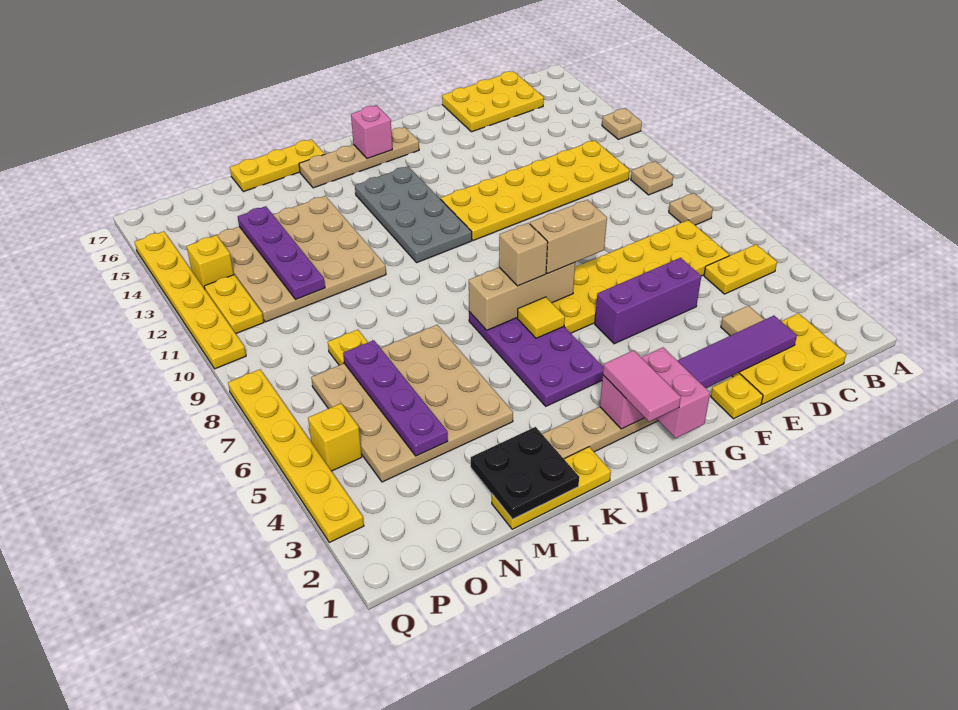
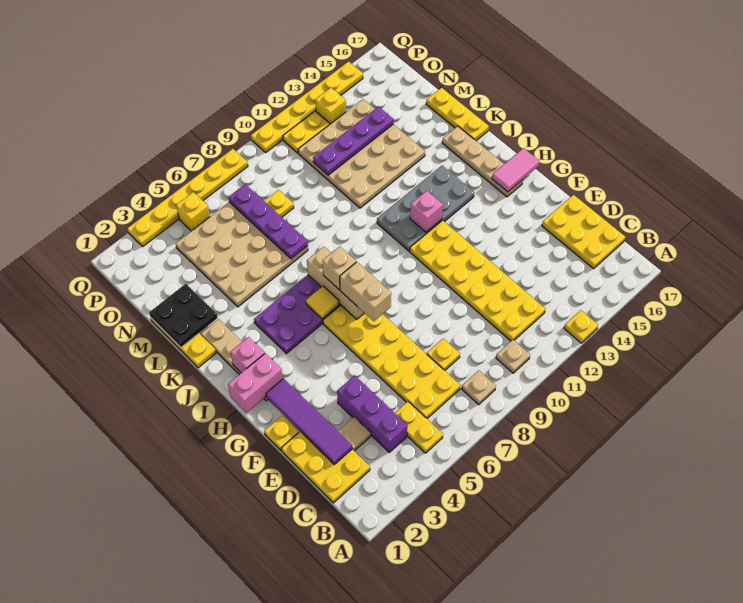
tan plate A13 level 1 -> yellow plate A13 level 1
none -> yellow plate D8 level 1
purple brick E5:G5 level 1 -> purple brick C4:E4 level 1
pink tile I1:I2 level 3 -> pink tile H16:H17 level 2
pink brick I16 level 2 -> pink brick I12 level 2
purple plate N4:N7 level 2 -> purple plate L7:O7 level 2

